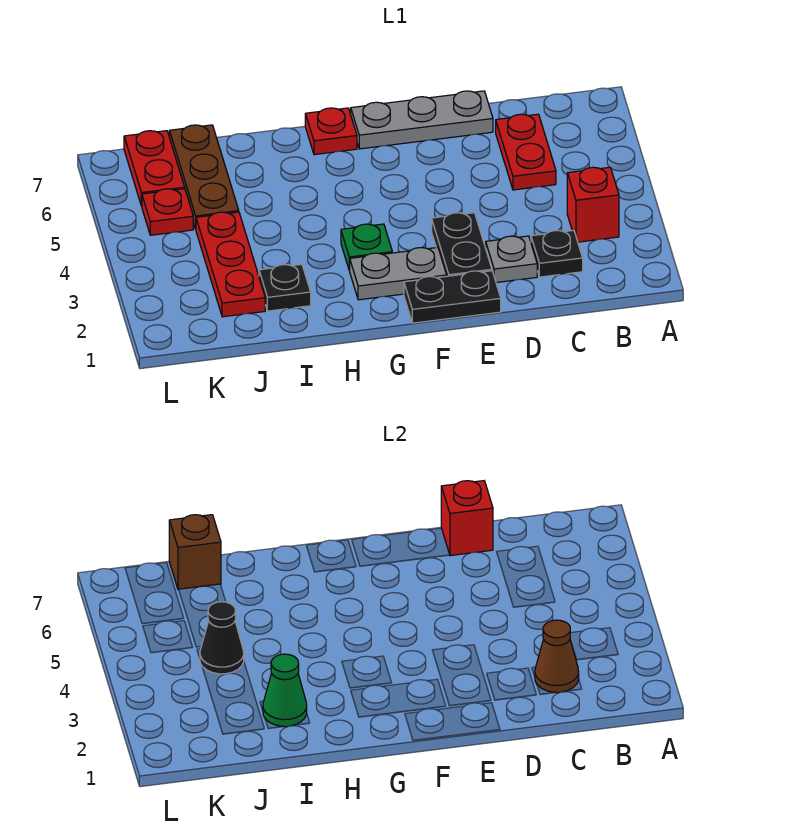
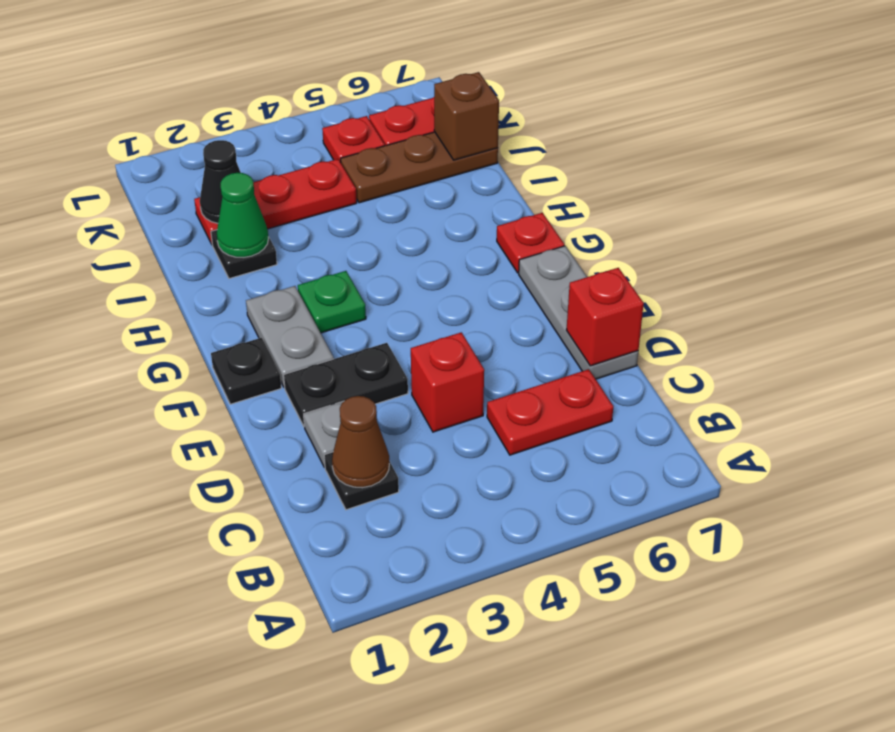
red brick B3 level 1 -> red brick D4 level 1
black plate E1:F1 level 1 -> black plate F1 level 1
black cone J4 level 2 -> black cone J2 level 2

